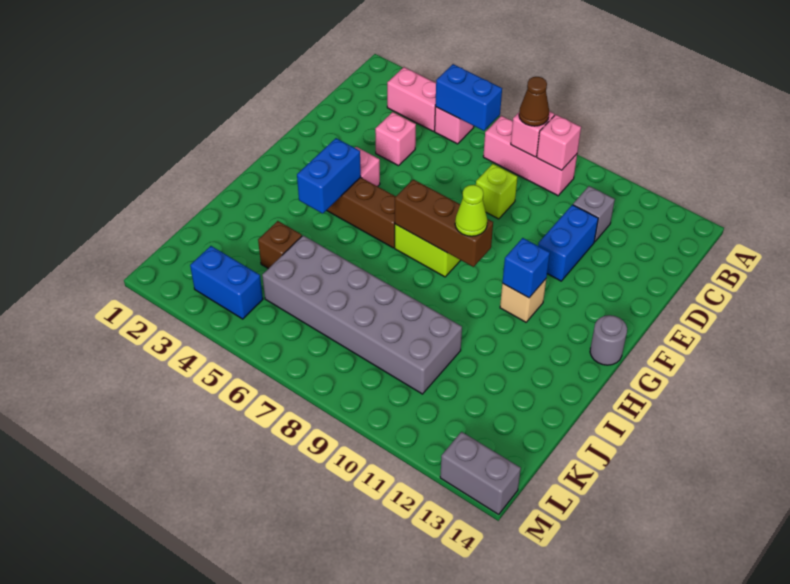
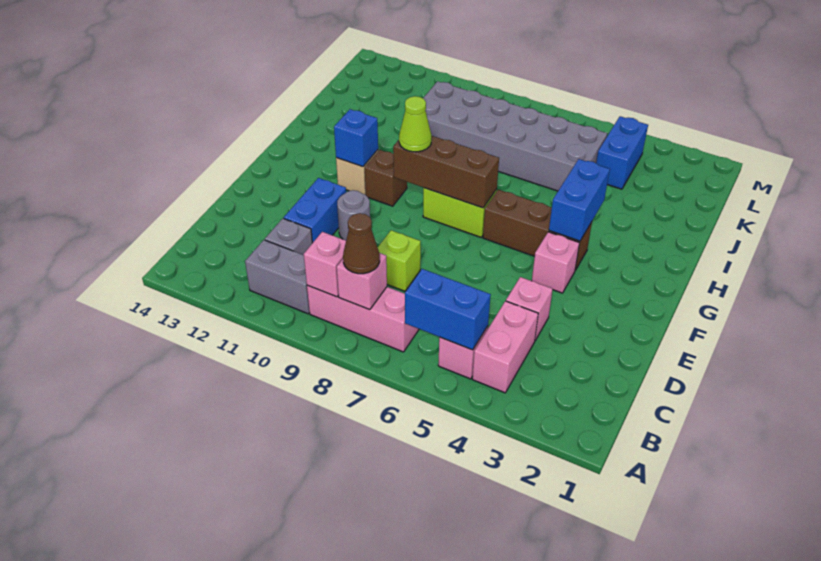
pink brick B3:B4 level 1 -> pink brick B4:C4 level 1
grey round brick G14 level 1 -> grey round brick E10 level 1
brown brick J4 level 1 -> brown brick G10 level 1
blue brick L3:L4 level 1 -> blue brick K4:L4 level 1
grey brick M13:M14 level 1 -> grey brick B10:B11 level 1

